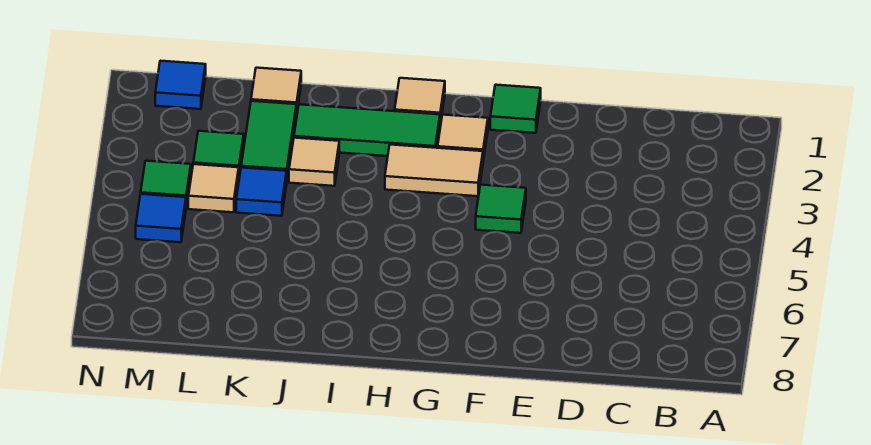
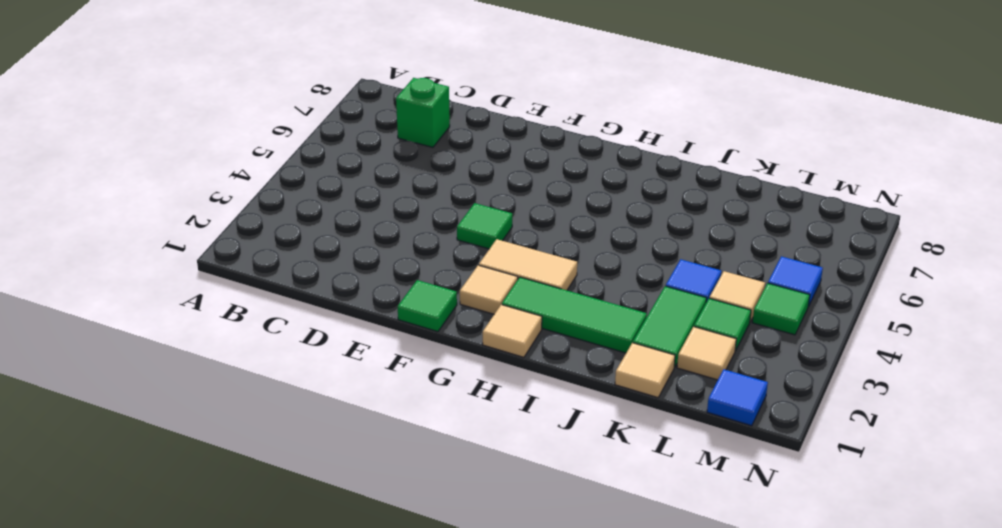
none -> green brick C7 level 1
tan tile J3 level 1 -> tan tile L2 level 1

